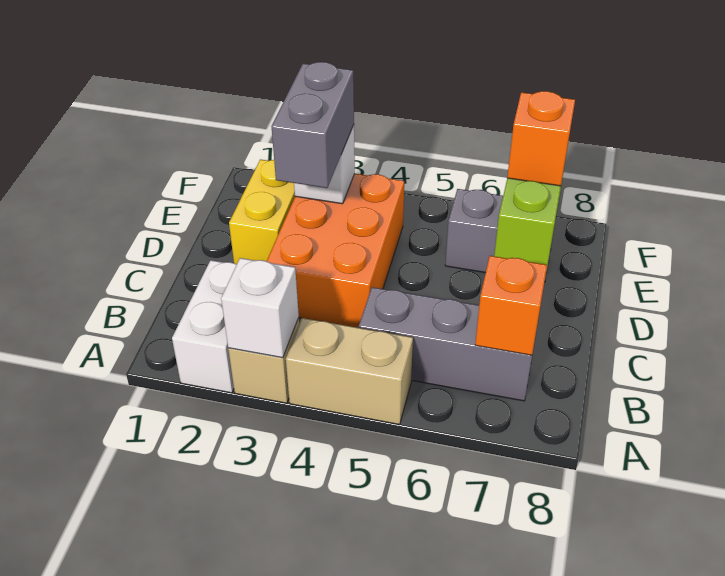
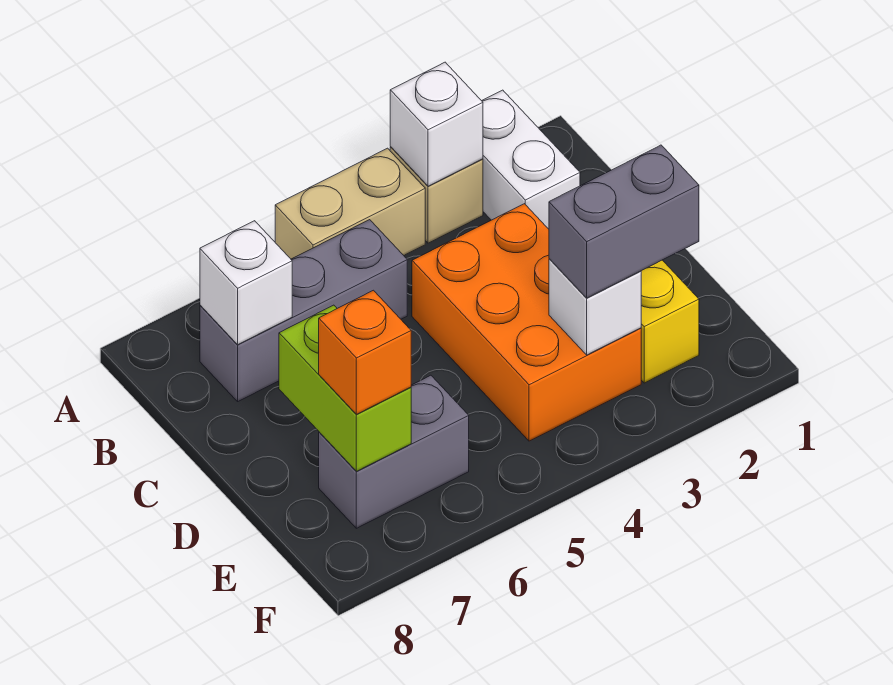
orange brick B7 level 2 -> white brick B7 level 2
grey brick D3:E3 level 3 -> grey brick E2:E3 level 3

